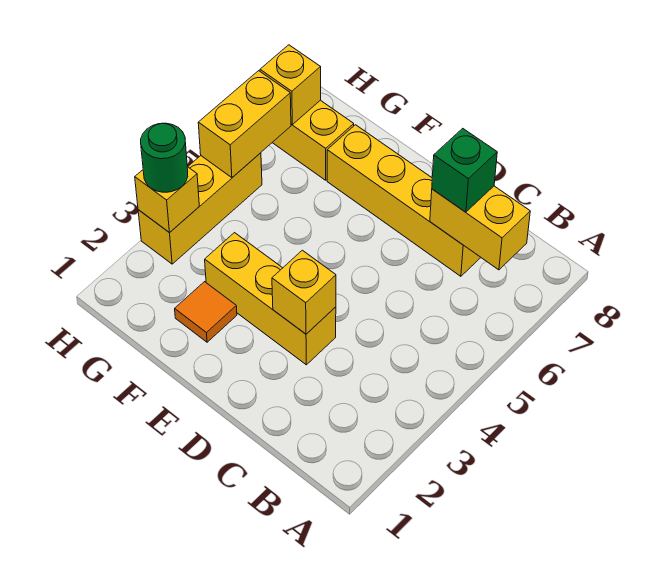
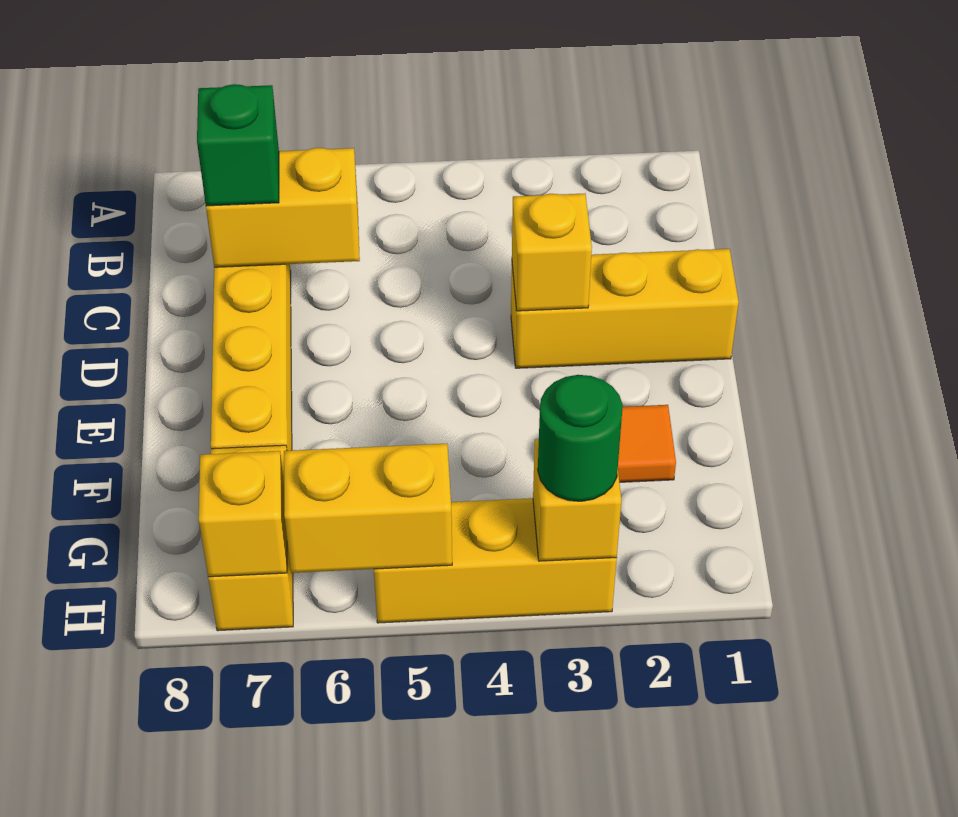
yellow brick B7:C7 level 2 -> yellow brick C6:C7 level 2
yellow brick D3:F3 level 1 -> yellow brick D1:D3 level 1

